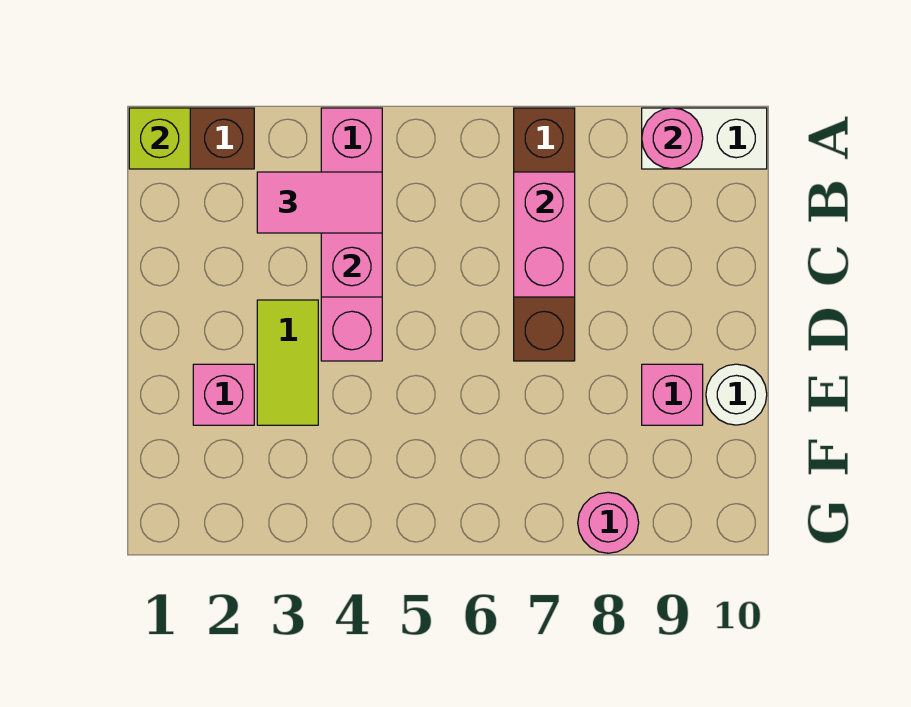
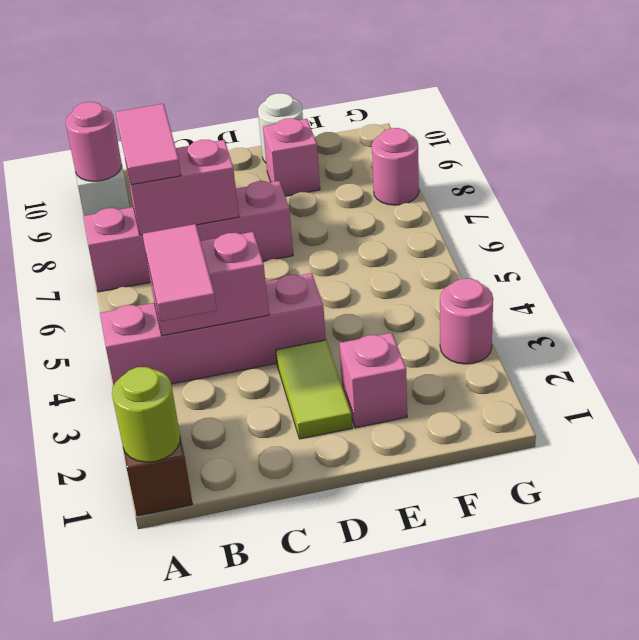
lime brick A1 level 2 -> lime round brick A1 level 2
brown brick A7:D7 level 1 -> pink brick A7:D7 level 1
none -> pink tile B7:B8 level 3
lime tile D3:E3 level 1 -> lime tile D2:D3 level 1
none -> pink round brick G3 level 1

